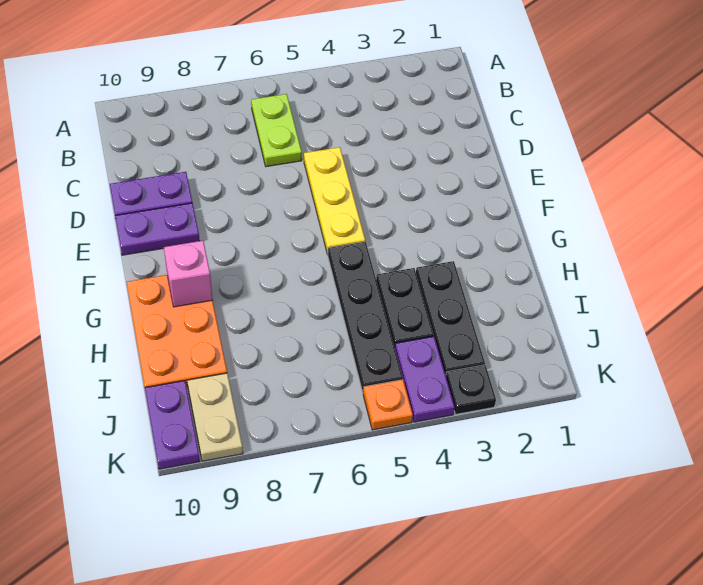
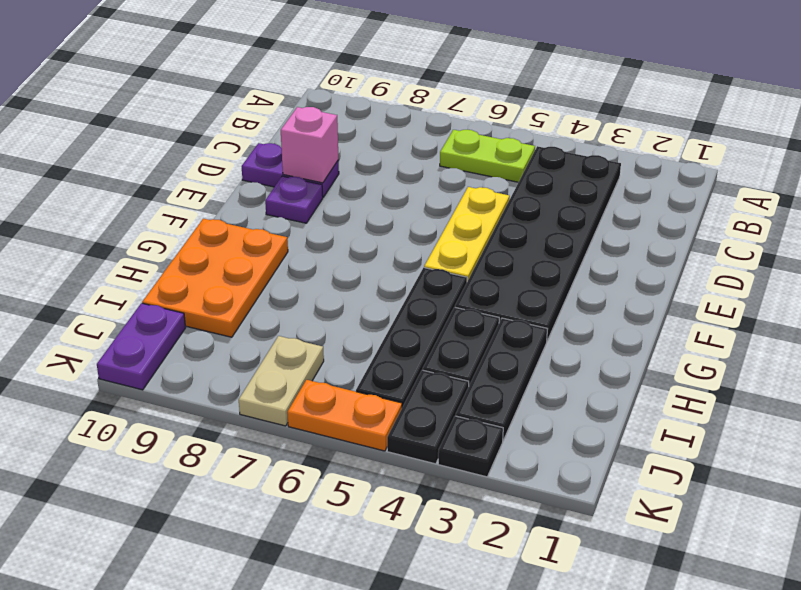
none -> black plate B3:G4 level 1
lime plate B6:C6 level 1 -> lime plate B5:B6 level 1
purple plate E9:E10 level 1 -> purple plate E9 level 1
pink brick G9 level 2 -> pink brick D9 level 2
purple plate J4:K4 level 1 -> black plate J4:K4 level 1
tan plate J9:K9 level 1 -> tan plate J7:K7 level 1
orange plate K5 level 1 -> orange plate K5:K6 level 1

